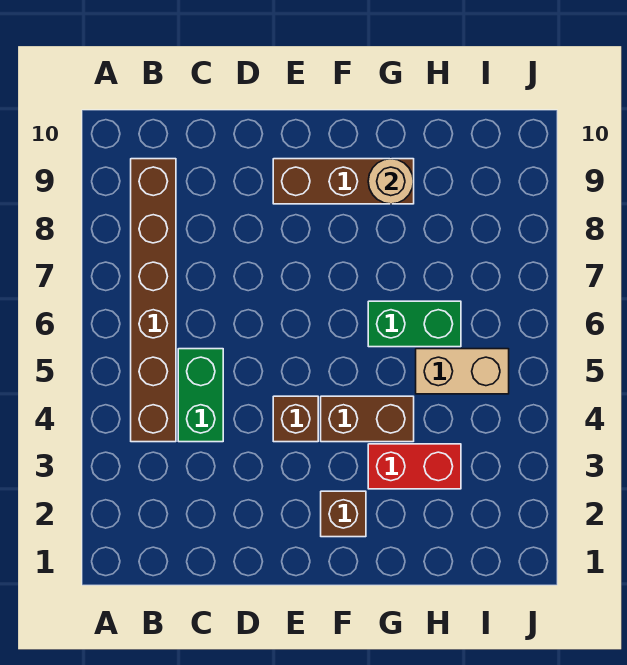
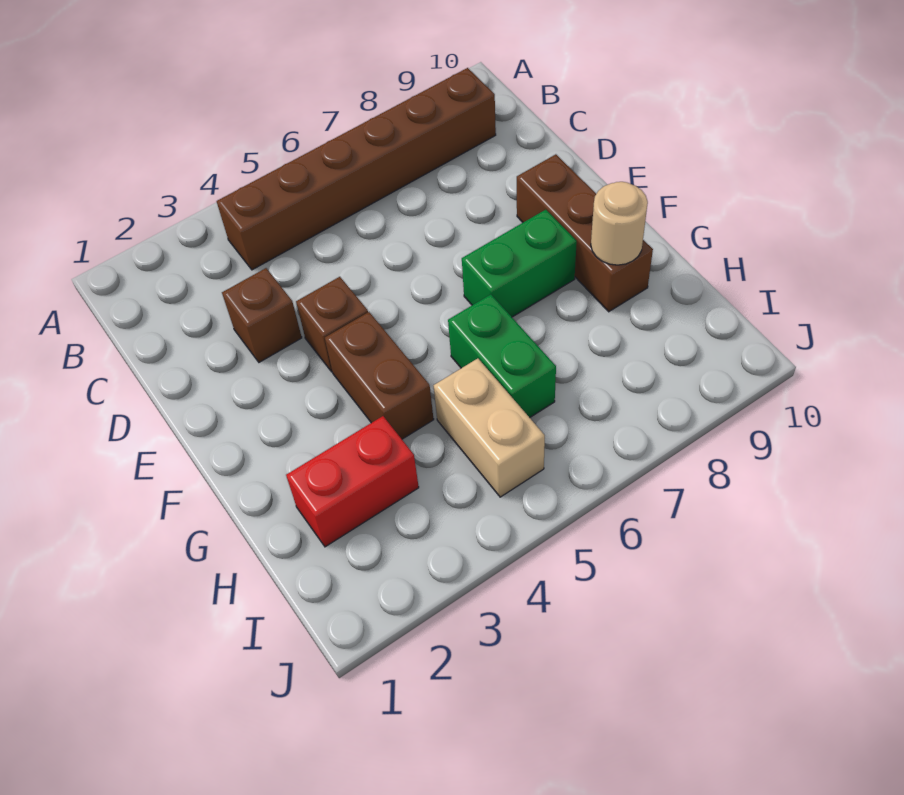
green brick C4:C5 level 1 -> green brick F7:F8 level 1
brown brick F2 level 1 -> brown brick D3 level 1
red brick G3:H3 level 1 -> red brick H2:H3 level 1

